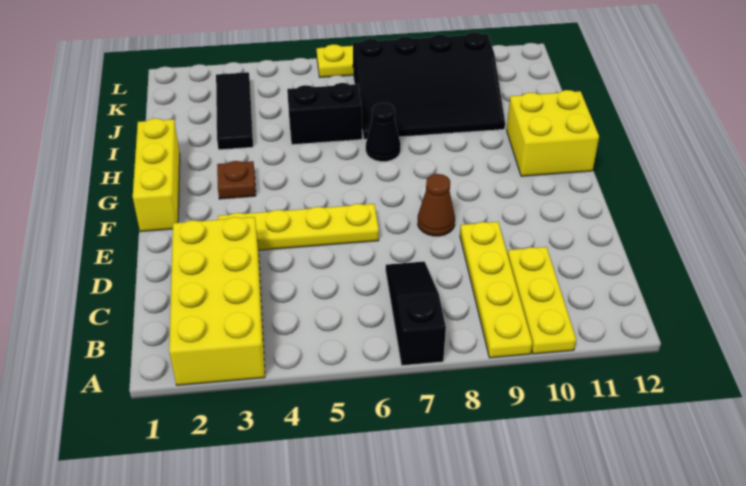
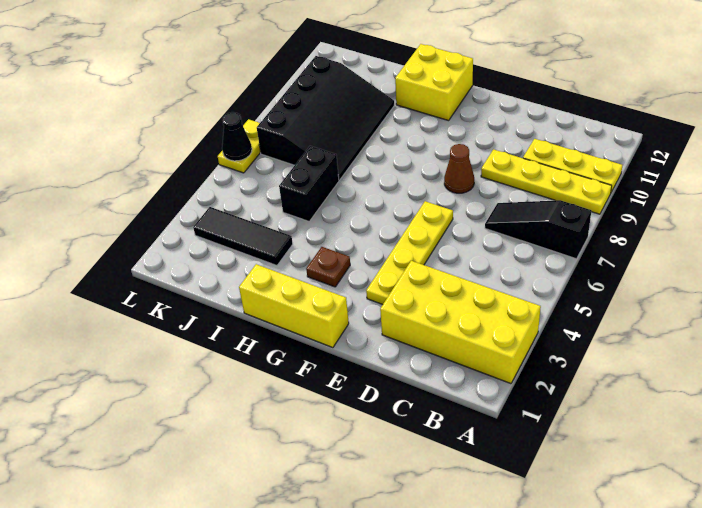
black cone H7 level 1 -> black cone L6 level 2

